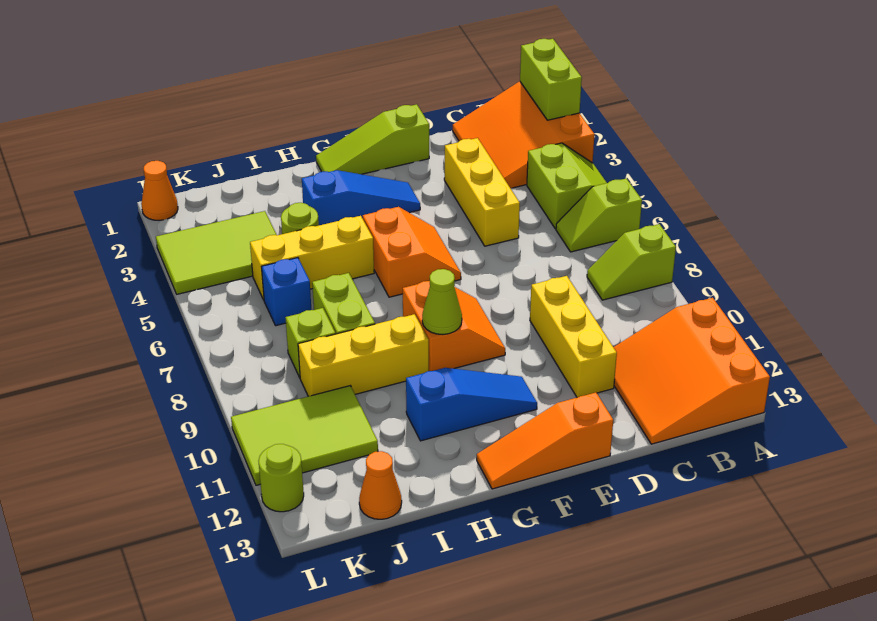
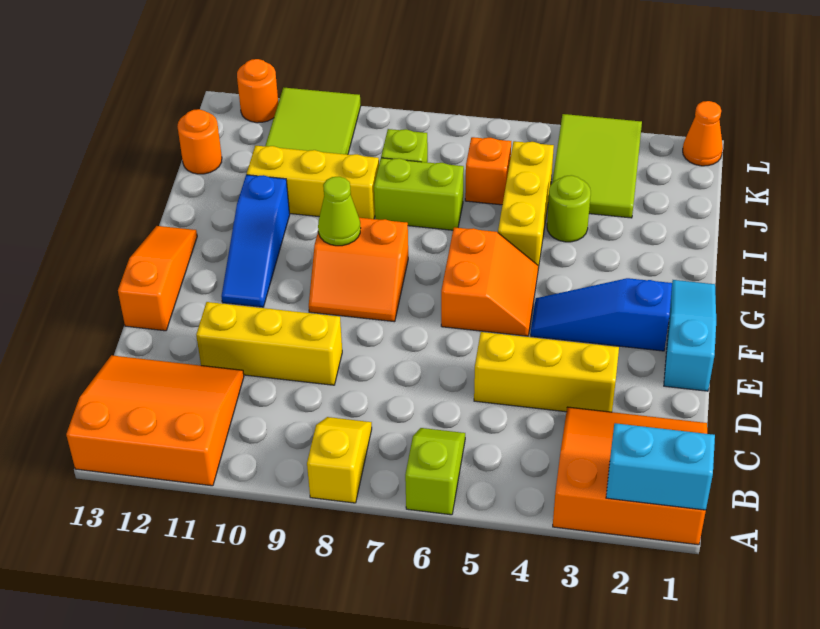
lime brick A1:A2 level 2 -> cyan brick A1:A2 level 2
lime slope A4:B5 level 1 top B -> none
lime slope A8:B8 level 1 top A -> yellow slope A8:B8 level 1 top A
lime slope E1:G1 level 1 top E -> cyan slope E1:G1 level 1 top E
blue slope F3:H3 level 1 top H -> blue slope F2:F4 level 1 top 2
orange slope F5:G6 level 1 top G -> orange slope F5:G6 level 1 top 6
yellow brick H9:J9 level 1 -> yellow brick I9:I11 level 1
blue brick J6 level 1 -> orange brick J6 level 1
orange cone J13 level 1 -> orange round brick J13 level 1
lime round brick L12 level 1 -> orange round brick L12 level 1

